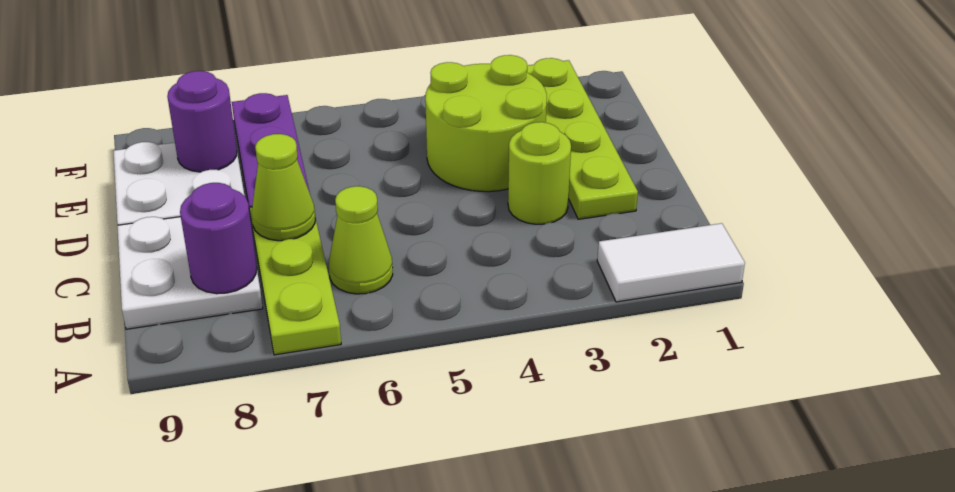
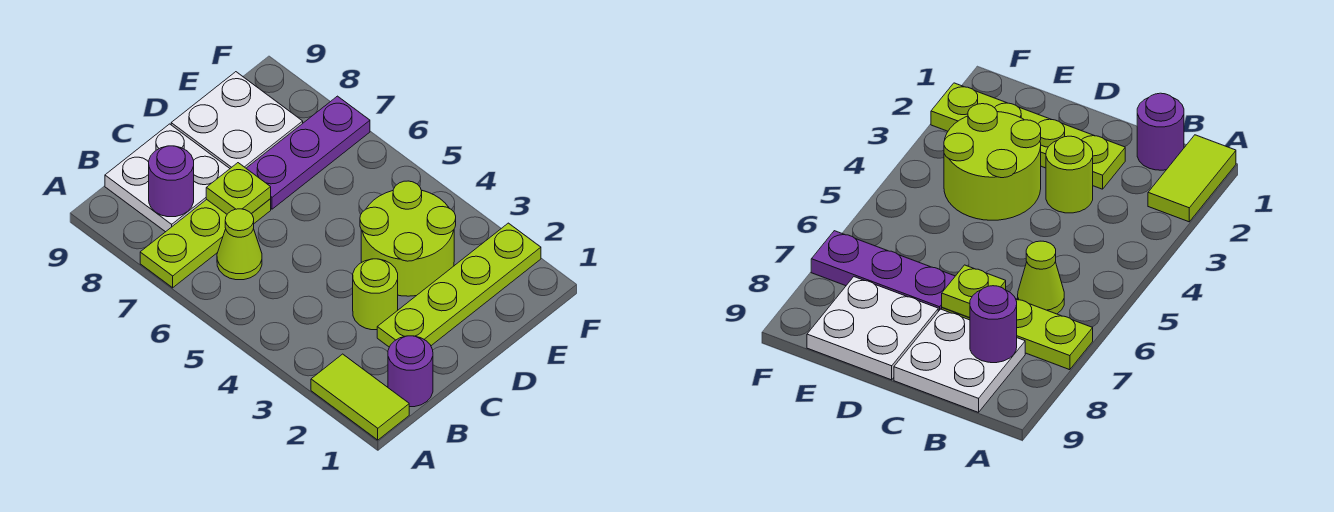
white tile A1:A2 level 1 -> lime tile A1:A2 level 1
lime cone C7 level 2 -> lime plate C7 level 2
purple round brick E8 level 2 -> purple round brick B1 level 1

